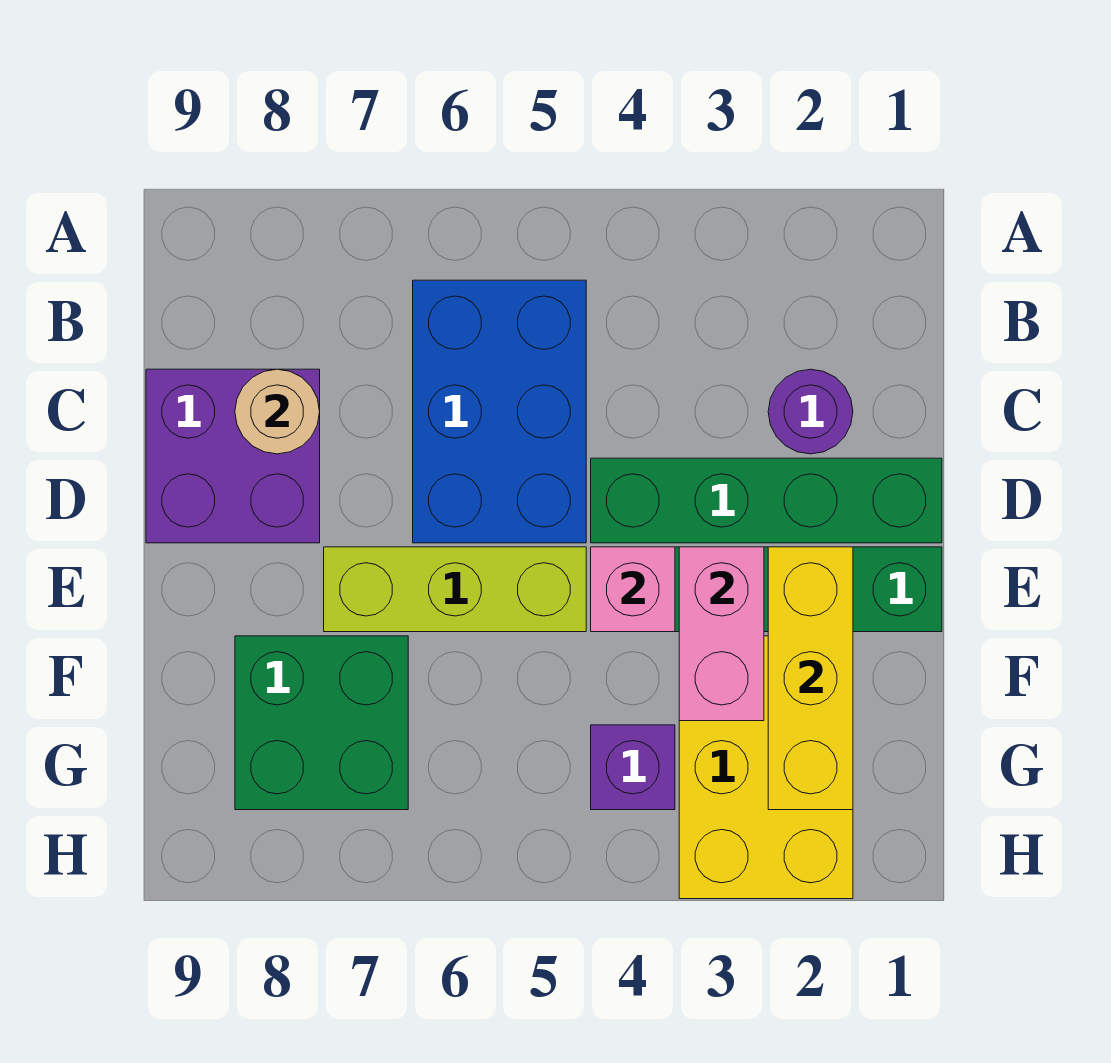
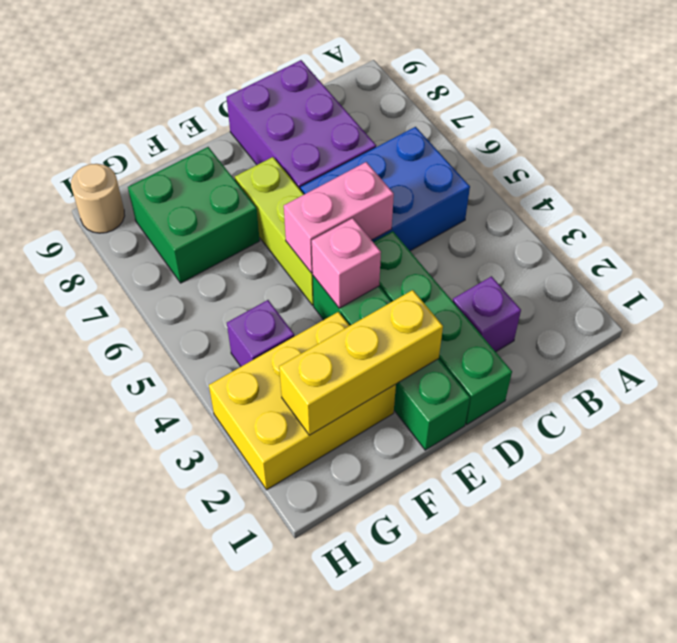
purple round brick C2 level 1 -> purple brick C2 level 1
purple brick C8:D9 level 1 -> purple brick C7:D9 level 1
tan round brick C8 level 2 -> tan round brick H9 level 1
pink brick E3:F3 level 2 -> pink brick D5:E5 level 2

